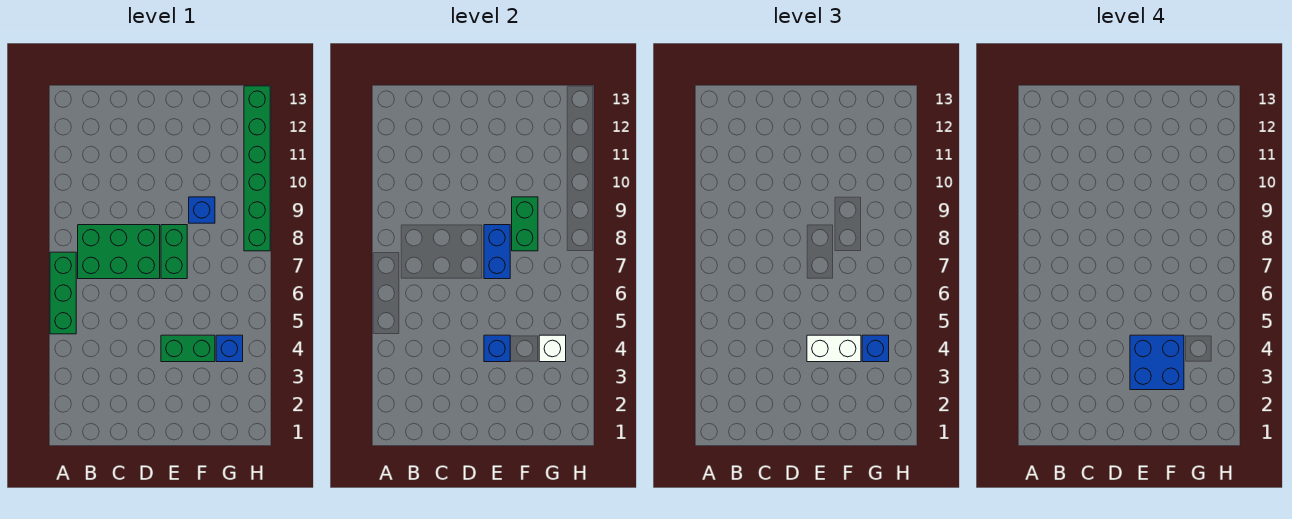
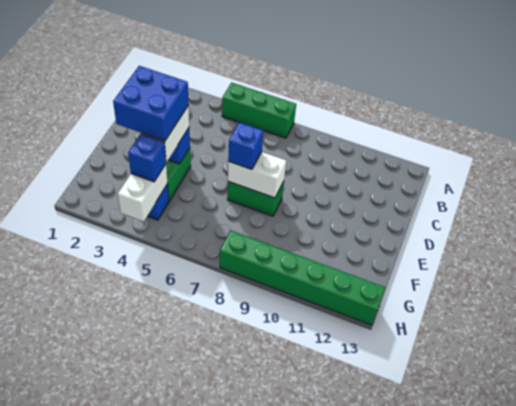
green brick B7:D8 level 1 -> none
blue brick E7:E8 level 2 -> white brick E7:E8 level 2
green brick F8:F9 level 2 -> none
blue brick F9 level 1 -> blue brick E7 level 3
white brick G4 level 2 -> white brick G4:H4 level 2

